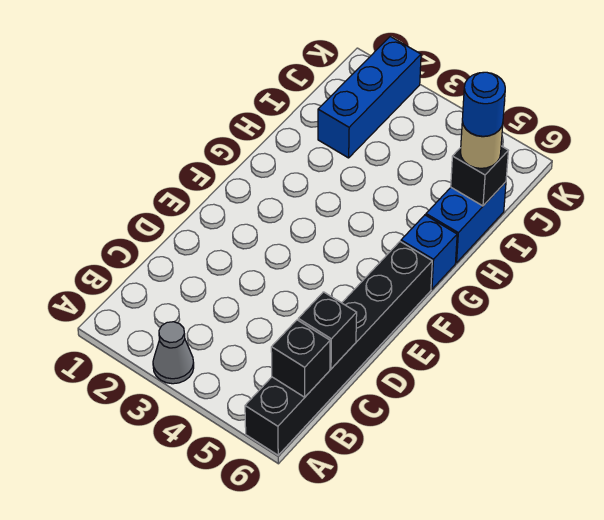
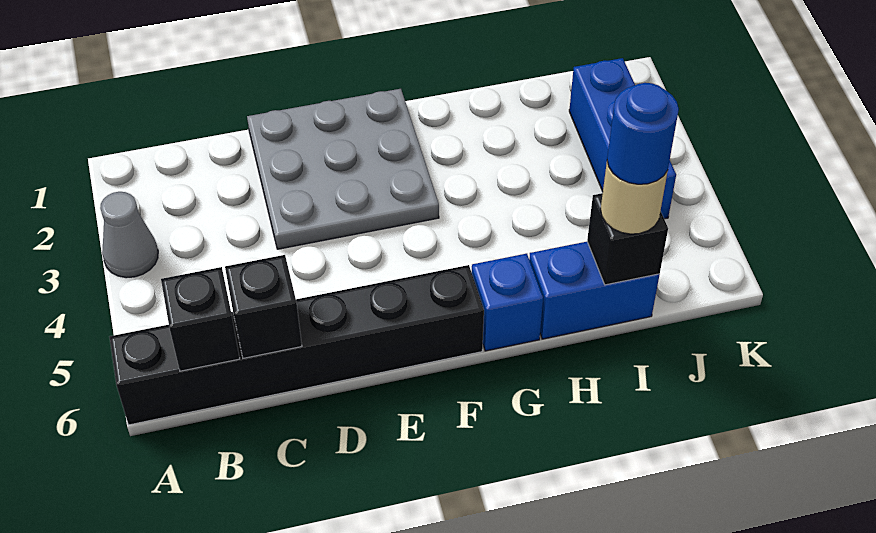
none -> grey plate D1:F3 level 1
blue brick I2:K2 level 1 -> blue brick J2:J4 level 1

